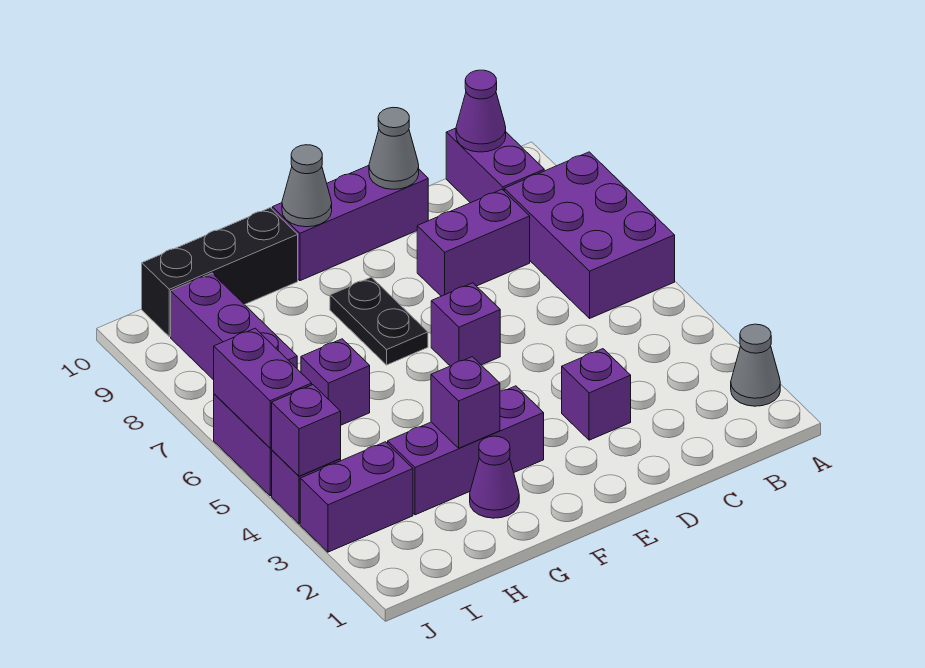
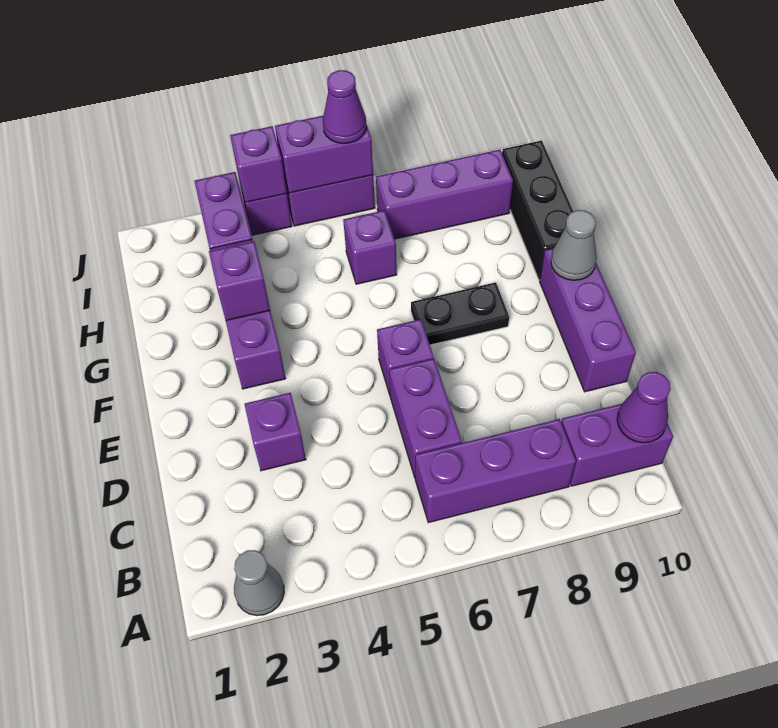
purple brick A6:B8 level 1 -> purple brick B6:B8 level 1
purple brick C8:D8 level 1 -> purple brick C6:D6 level 1
grey cone D10 level 2 -> none
purple cone G2 level 1 -> purple cone J6 level 3

